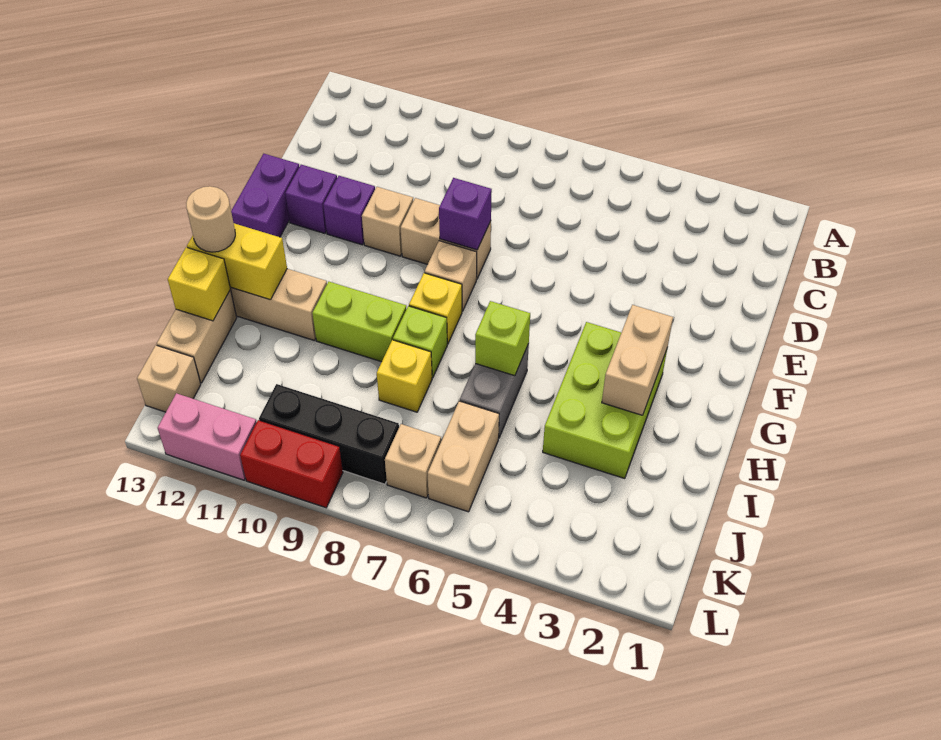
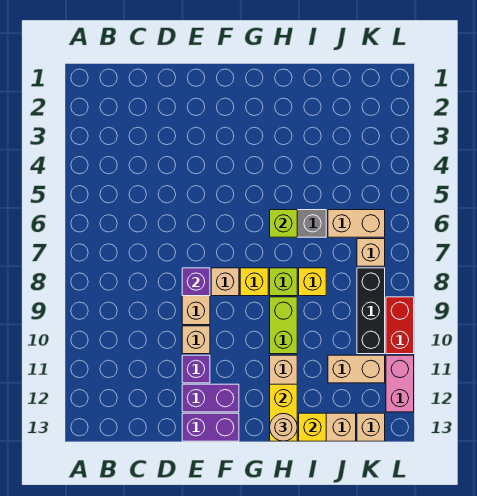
purple brick E12 level 1 -> purple brick E12:F12 level 1
lime brick G3:I4 level 1 -> none
tan brick G3:H3 level 2 -> tan brick J11:K11 level 1

